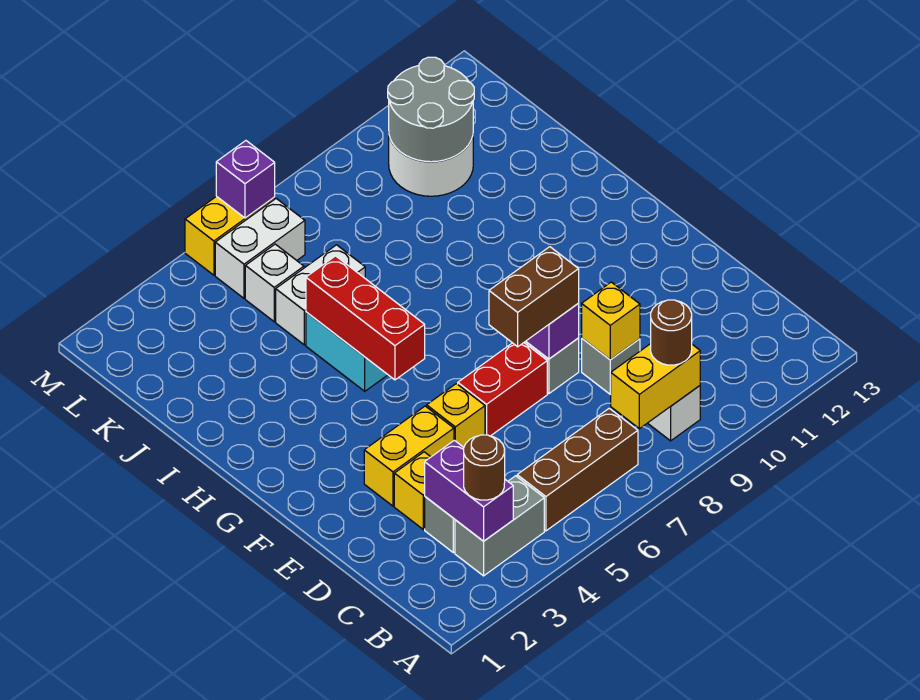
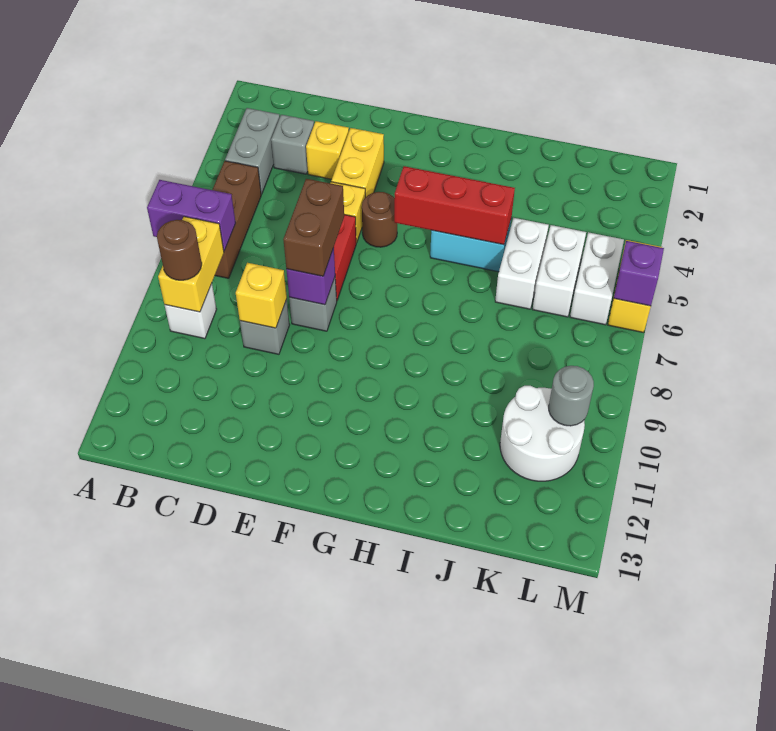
purple brick B3:C3 level 2 -> purple brick A7:B7 level 2
brown round brick B3 level 3 -> brown round brick F5 level 1
white brick K5 level 1 -> white brick K5:K6 level 1
grey round brick K10:L11 level 2 -> grey round brick L10 level 2

